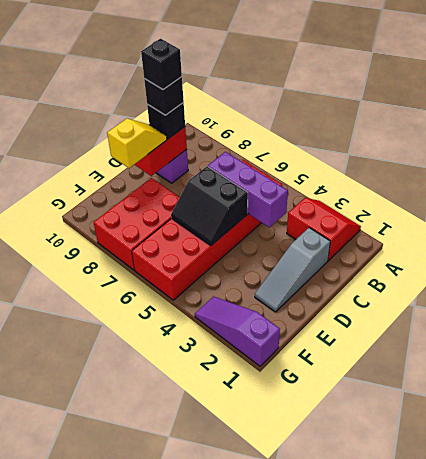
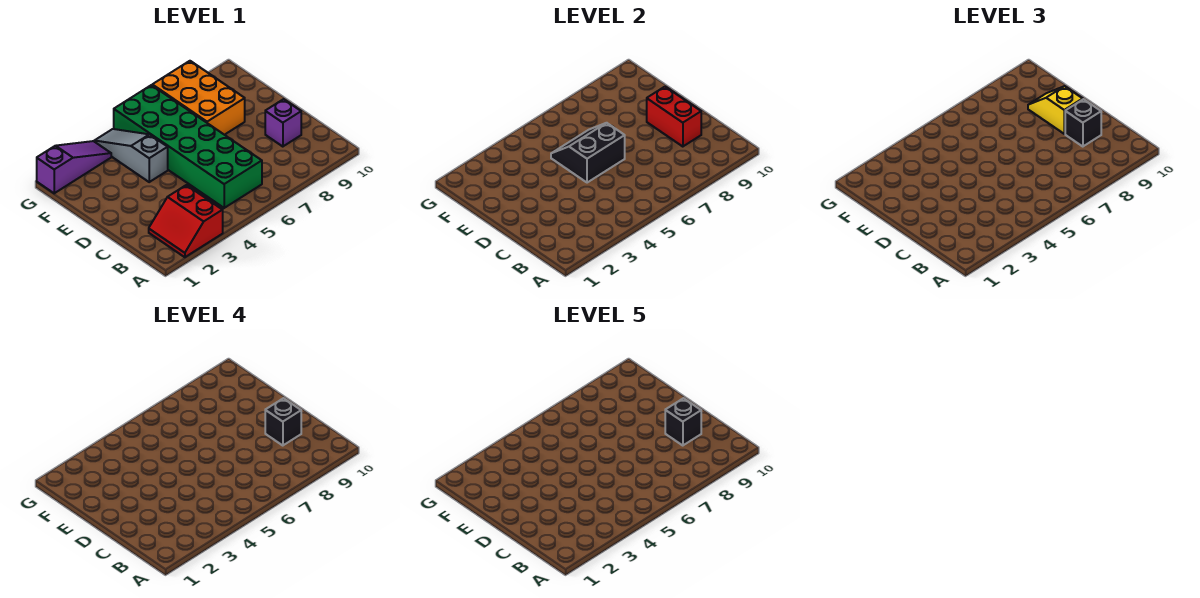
red slope A2:B3 level 1 top B -> red slope A2:B3 level 1 top 3
red brick B5:G6 level 1 -> green brick B5:G6 level 1
grey slope C2:E2 level 1 top C -> grey slope E4:G4 level 1 top E
purple brick C4:C6 level 2 -> none
yellow slope D9:E9 level 3 top E -> yellow slope D9:E9 level 3 top D
red brick E7:G8 level 1 -> orange brick E7:G8 level 1

